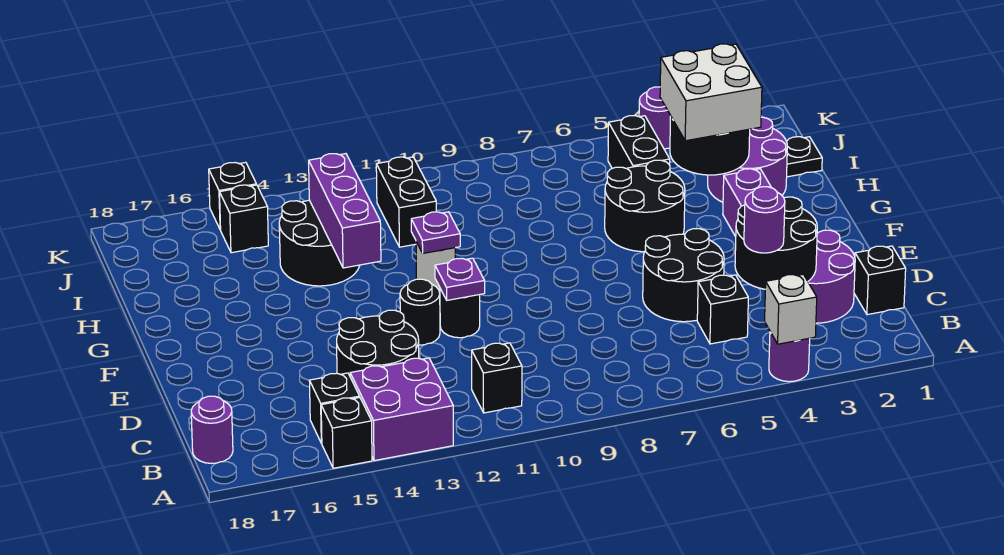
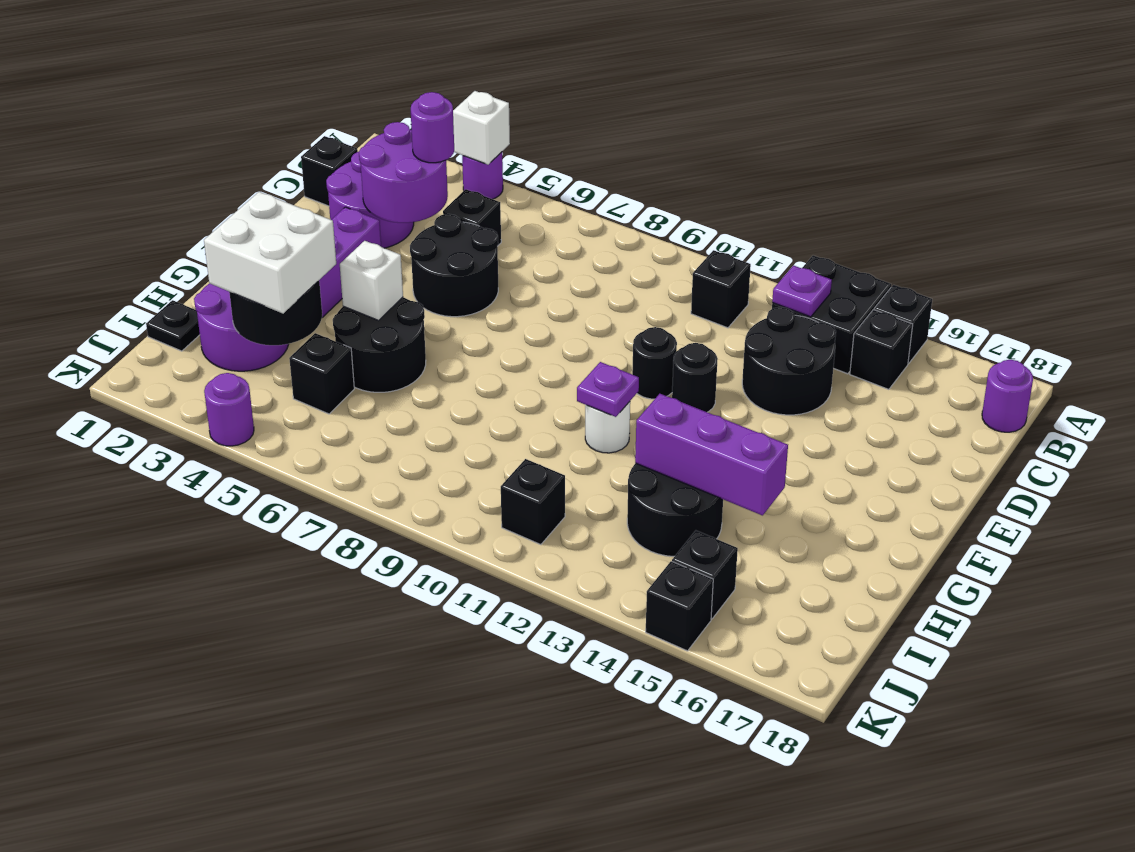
purple brick A13:B14 level 1 -> black brick A13:B14 level 1
black round brick C3:D4 level 2 -> purple round brick C3:D4 level 2
purple plate E11 level 2 -> purple plate B13 level 2
none -> white brick G5 level 2
purple brick G13:I13 level 2 -> purple brick H13:H15 level 2
black brick I5:J5 level 1 -> black brick I5 level 1
black brick I11:J11 level 1 -> black brick J11 level 1

